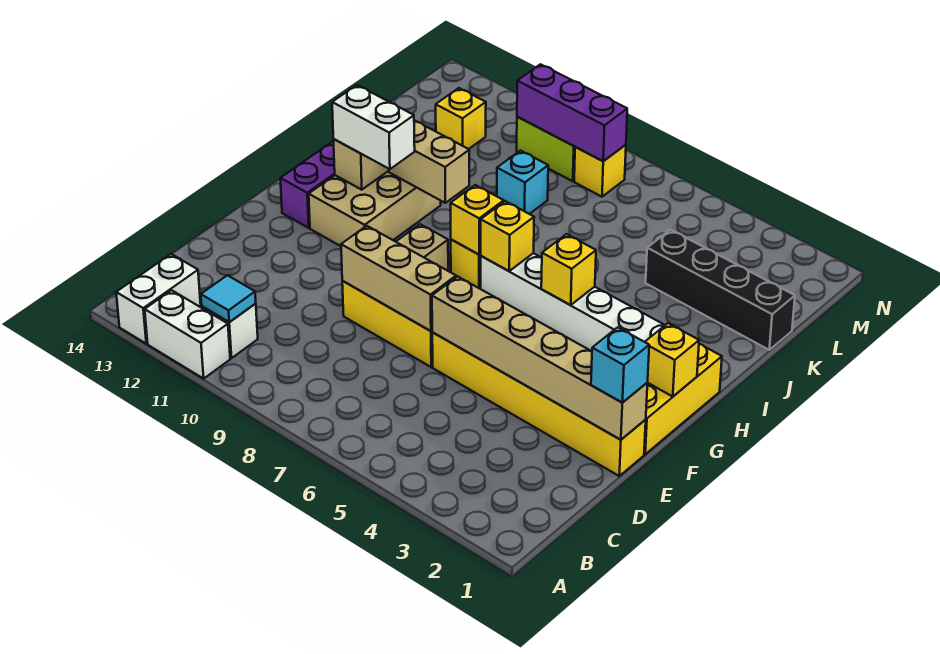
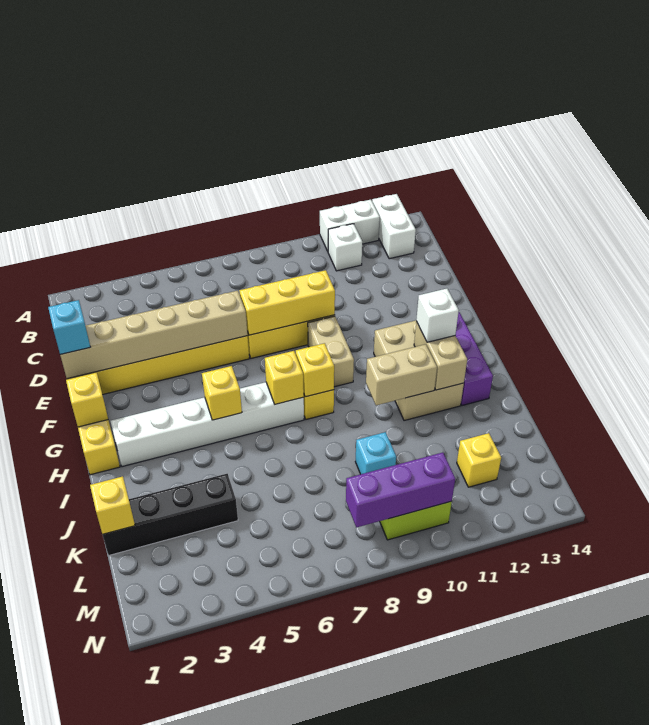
cyan tile B11 level 2 -> none
tan brick E7:E9 level 2 -> yellow brick E7:E9 level 2
white brick H11:H12 level 3 -> white brick H12 level 3
yellow brick M8 level 1 -> yellow brick K1 level 2

